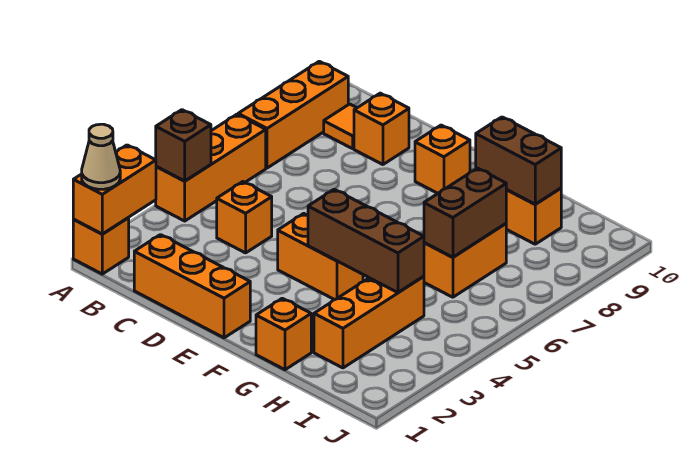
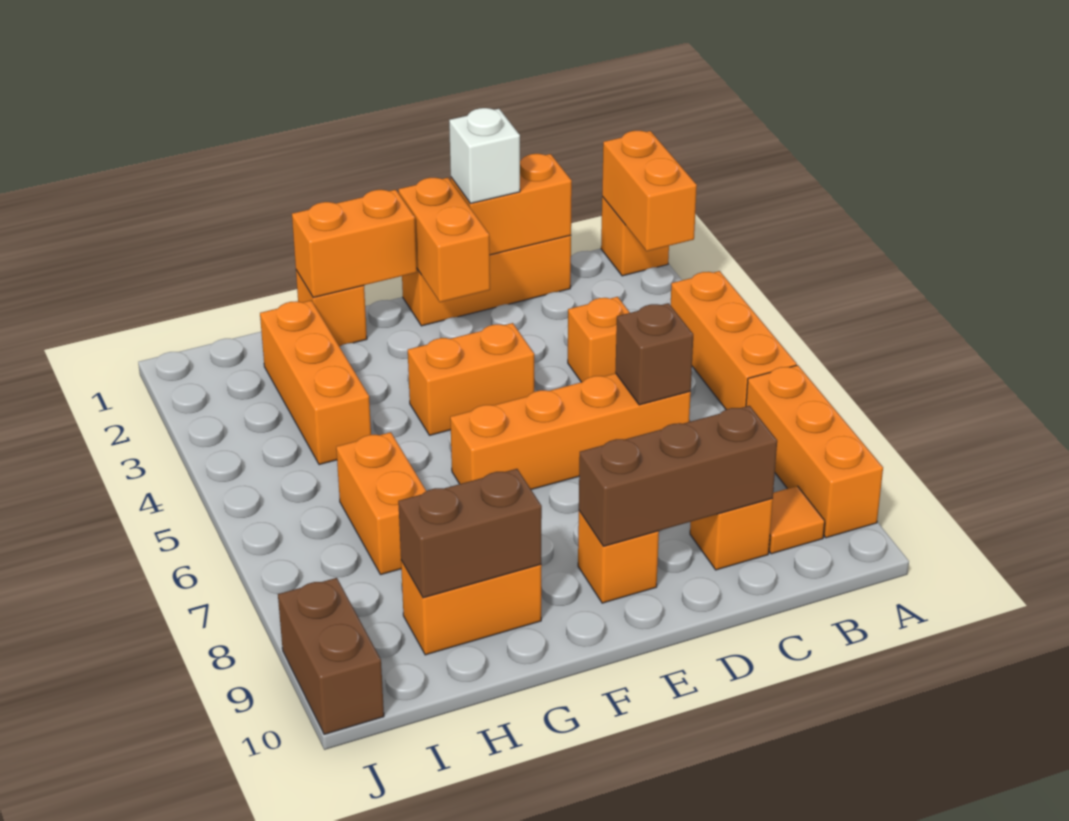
tan cone A1 level 3 -> none
brown brick A4 level 2 -> brown brick C6 level 2
none -> orange brick C1:D1 level 2
none -> orange brick C6:F6 level 1
none -> white brick D1 level 3
none -> orange brick E1:E2 level 2
none -> orange brick F1:G1 level 2
brown brick F4:H4 level 2 -> brown brick C9:E9 level 2
brown brick H6:H7 level 2 -> brown brick J9:J10 level 1

